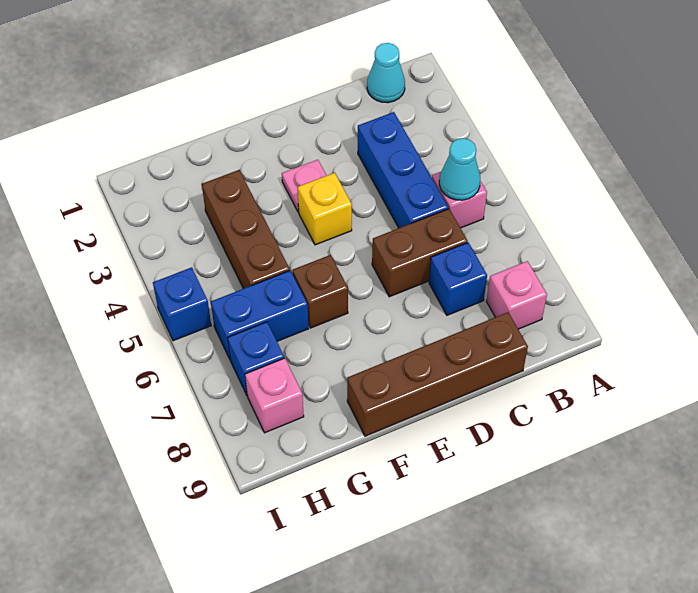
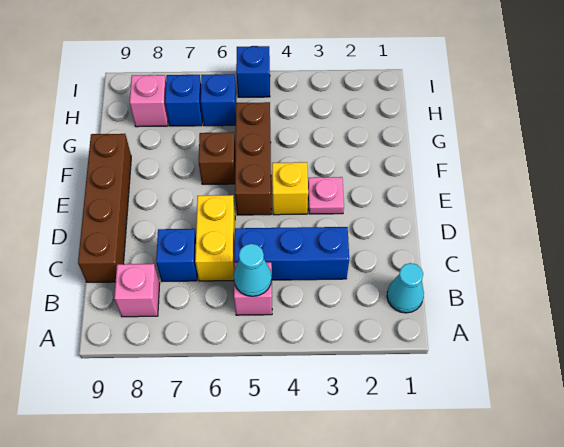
brown brick C6:D6 level 1 -> yellow brick C6:D6 level 1
brown brick G3:G5 level 1 -> brown brick E5:G5 level 1
blue brick G6:H6 level 1 -> blue brick H6 level 1

